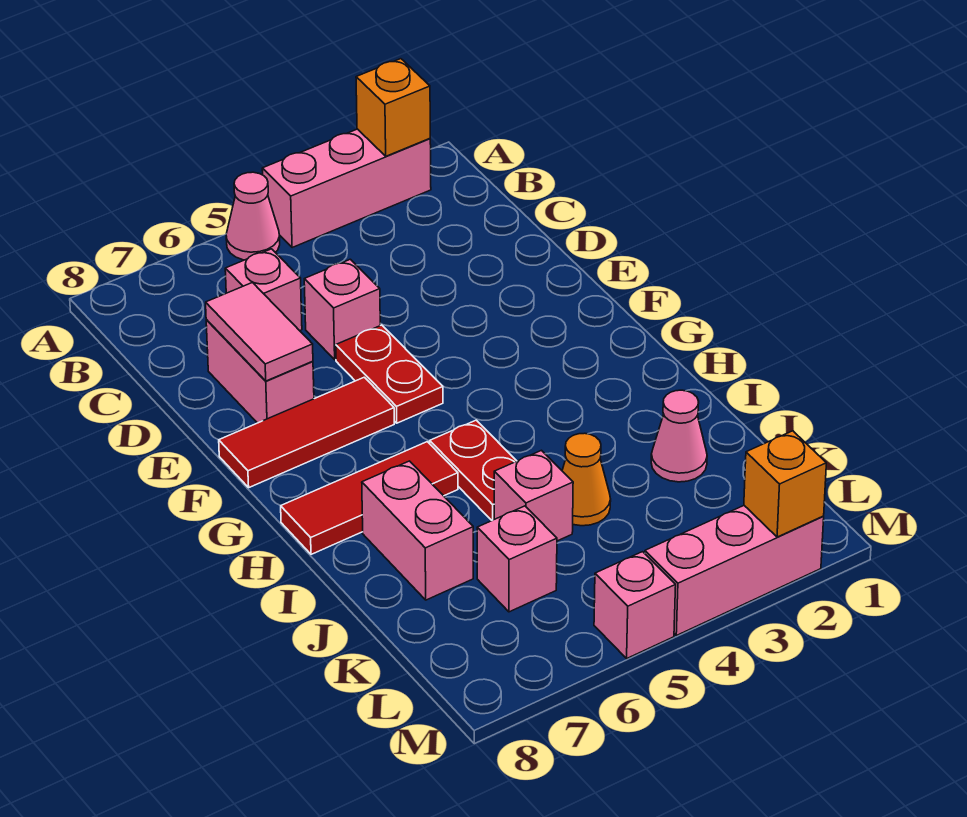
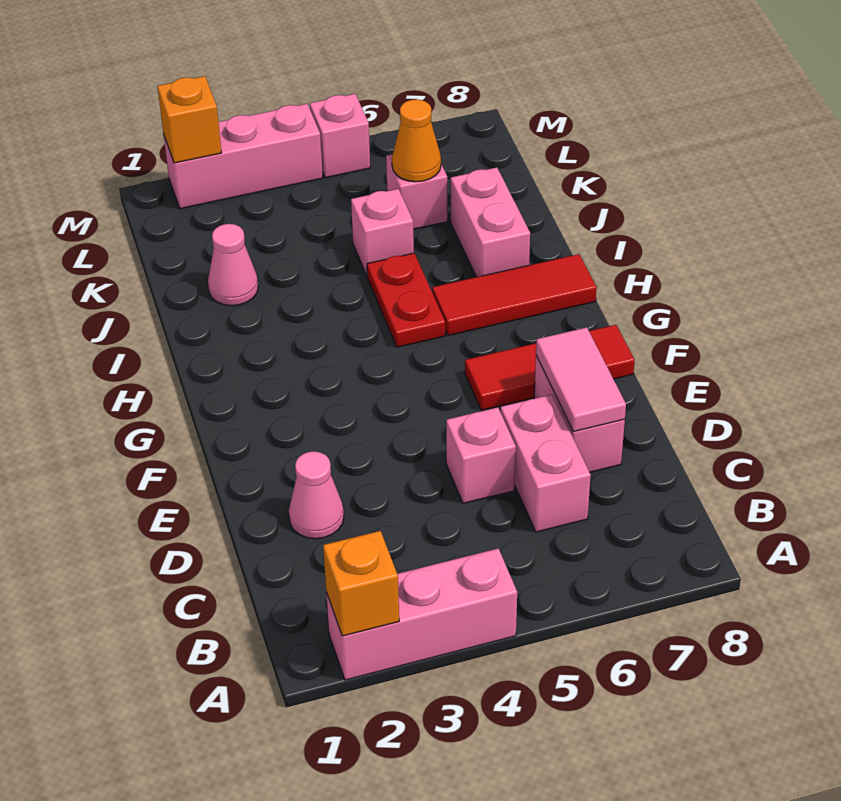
pink cone A5 level 1 -> pink cone D2 level 1
pink brick C6 level 1 -> pink brick C6:D6 level 1
red plate E5:F5 level 1 -> none
orange cone J4 level 1 -> orange cone K6 level 2

